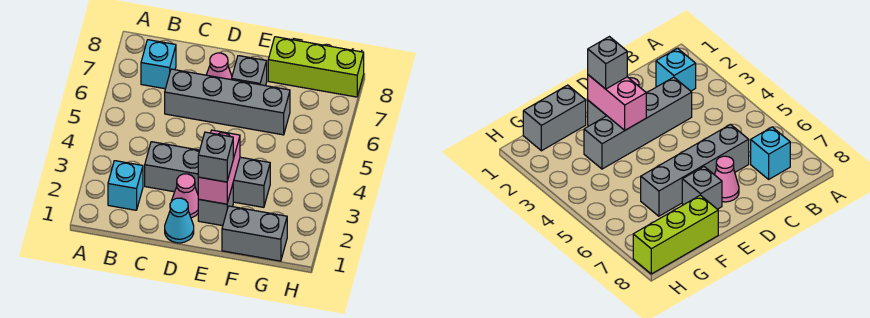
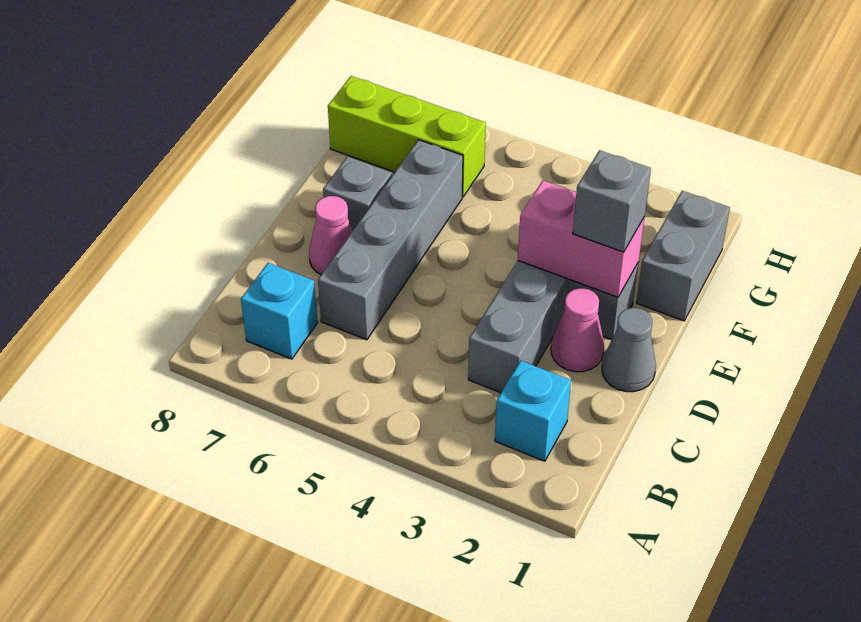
cyan cone D1 level 1 -> grey cone D1 level 1
lime brick F8:H8 level 1 -> lime brick G6:G8 level 1

